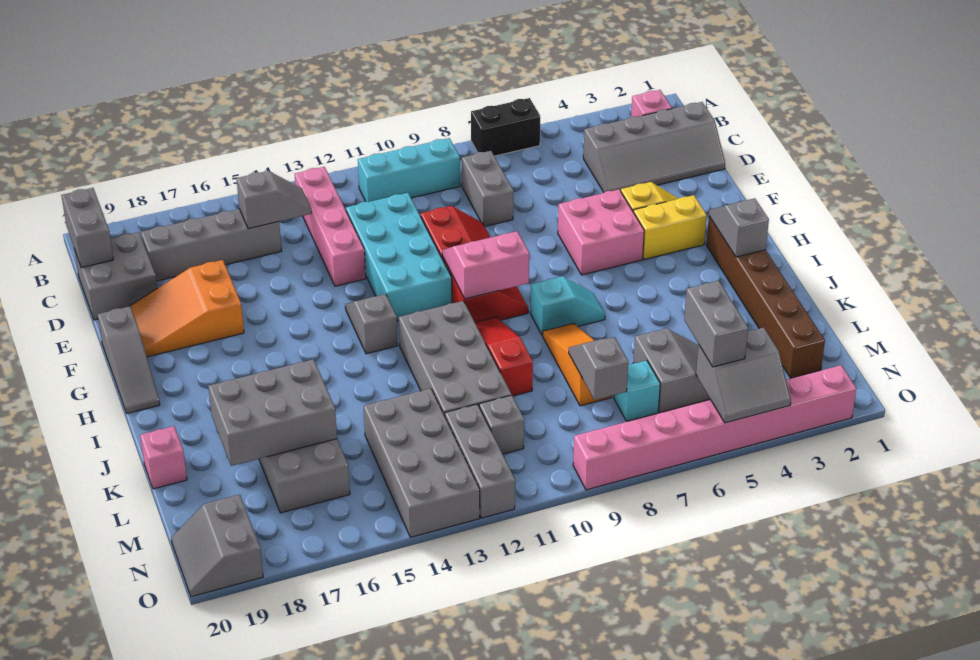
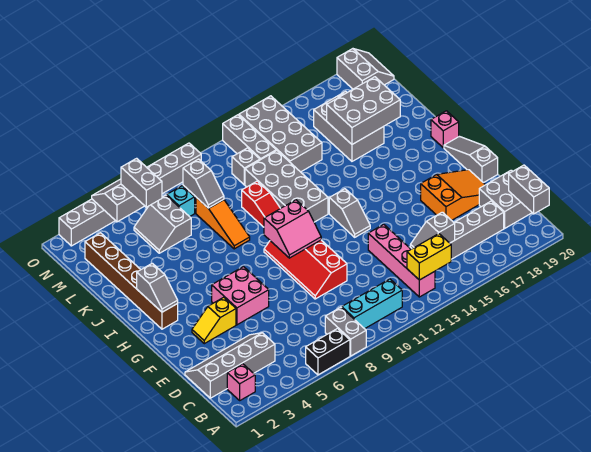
grey brick C8:D8 level 1 -> grey brick A8:B8 level 1
cyan brick D11:G12 level 1 -> none
yellow brick G3:G4 level 1 -> yellow brick B13:B14 level 2
cyan slope I7:I8 level 1 top 8 -> none
pink brick K20 level 1 -> pink brick I20 level 1
pink brick O2:O9 level 1 -> grey brick O2:O9 level 1

